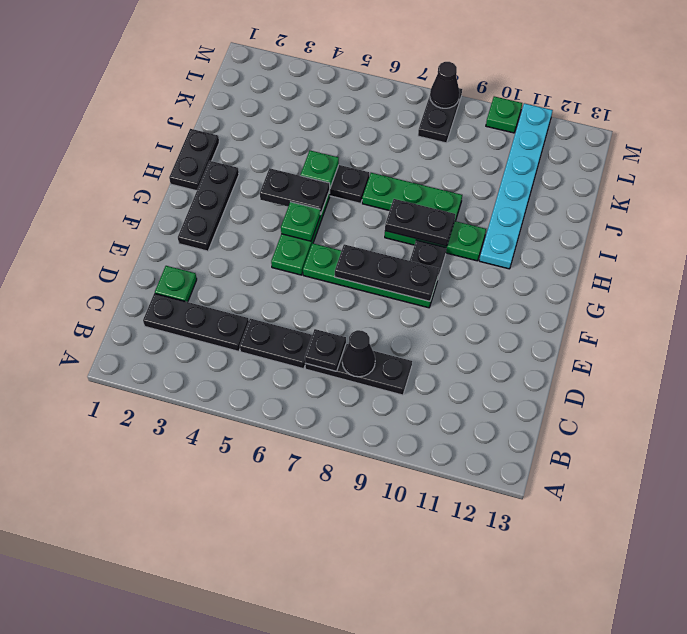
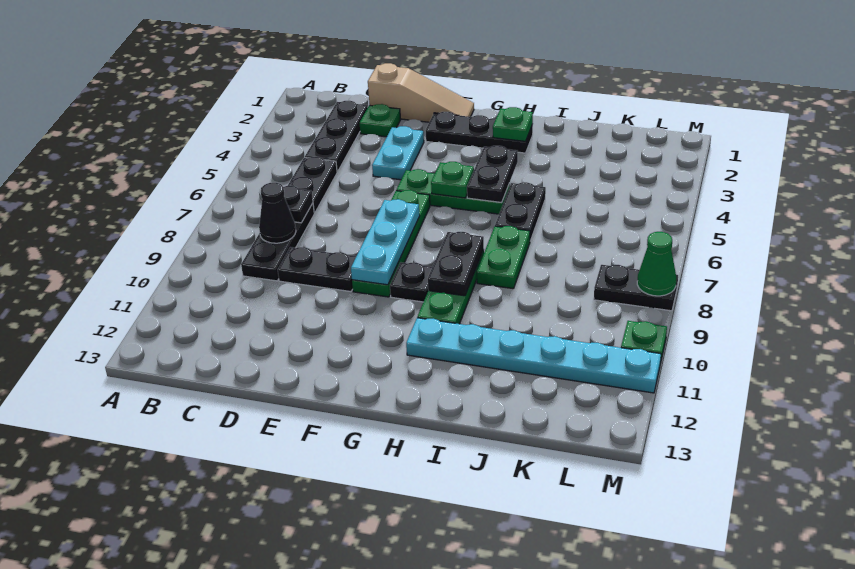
none -> tan slope D1:F1 level 1 top D
none -> cyan plate E3:E4 level 1
black plate F7:F9 level 2 -> cyan plate F7:F9 level 2
black plate H1:I1 level 1 -> black plate D9:E9 level 1
green plate I5 level 2 -> green plate H2 level 2
green plate I7:I9 level 1 -> green plate I7:I8 level 1
black cone M8 level 2 -> green cone M8 level 2

